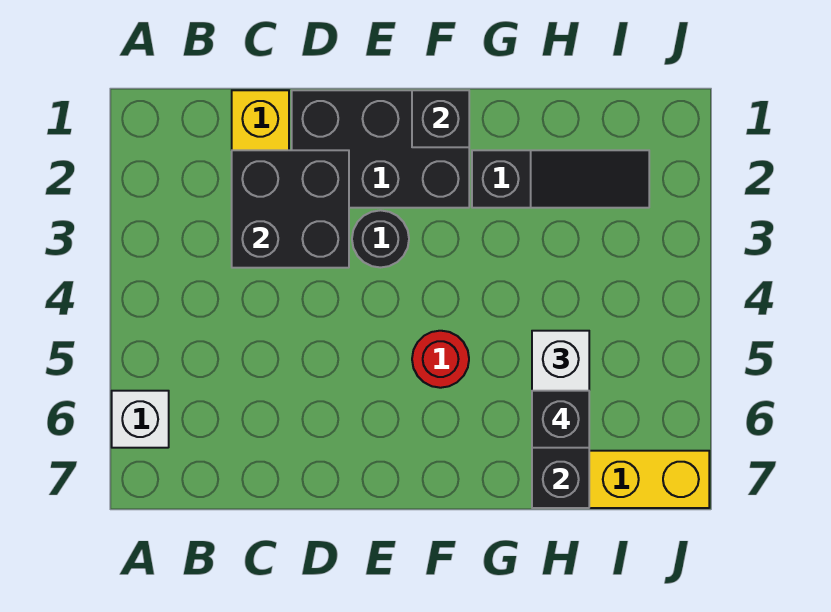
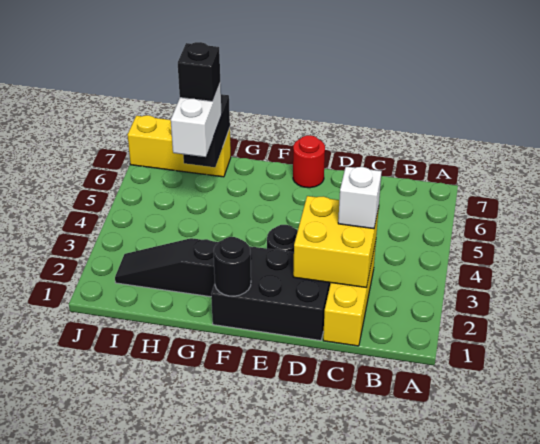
white brick A6 level 1 -> white brick C3 level 3
black brick C2:D3 level 2 -> yellow brick C2:D3 level 2
black brick F1 level 2 -> black round brick F1 level 2
red round brick F5 level 1 -> red round brick E7 level 1

